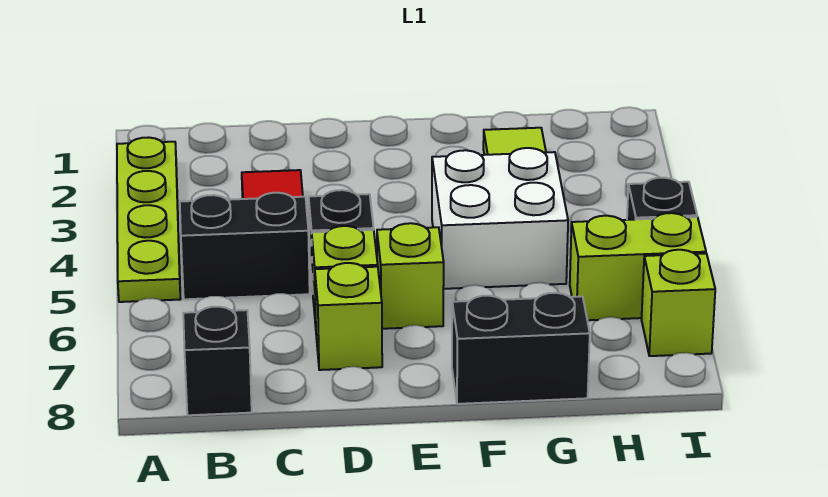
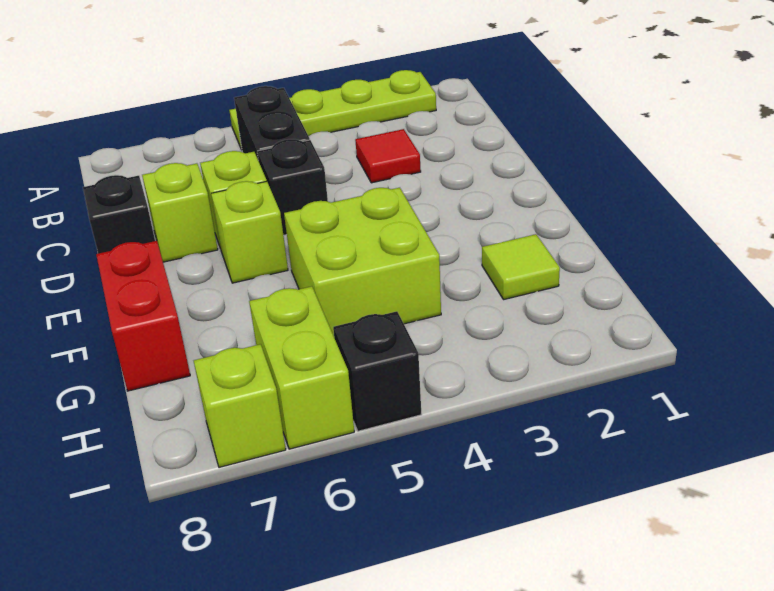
black brick B8 level 1 -> black brick D8 level 1
white brick F4:G5 level 1 -> lime brick F4:G5 level 1
black brick F8:G8 level 1 -> red brick F8:G8 level 1

